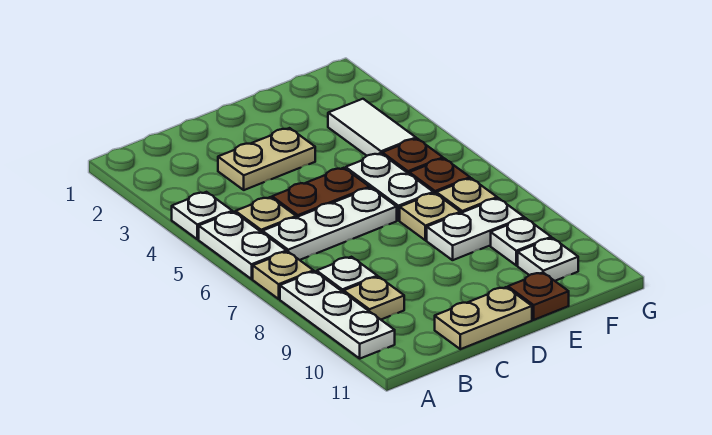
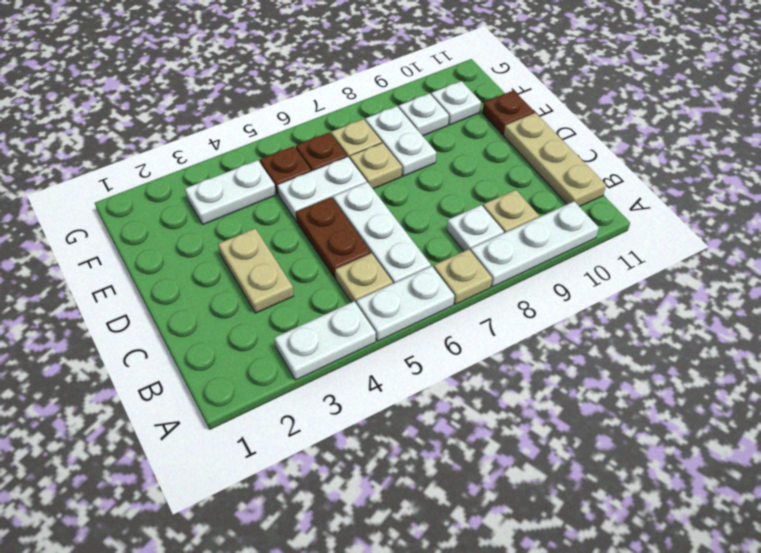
white plate A4 level 1 -> white plate A3:A4 level 1
tan plate C11:D11 level 1 -> tan plate B11:D11 level 1
white tile F3:F4 level 1 -> white plate F3:F4 level 1

